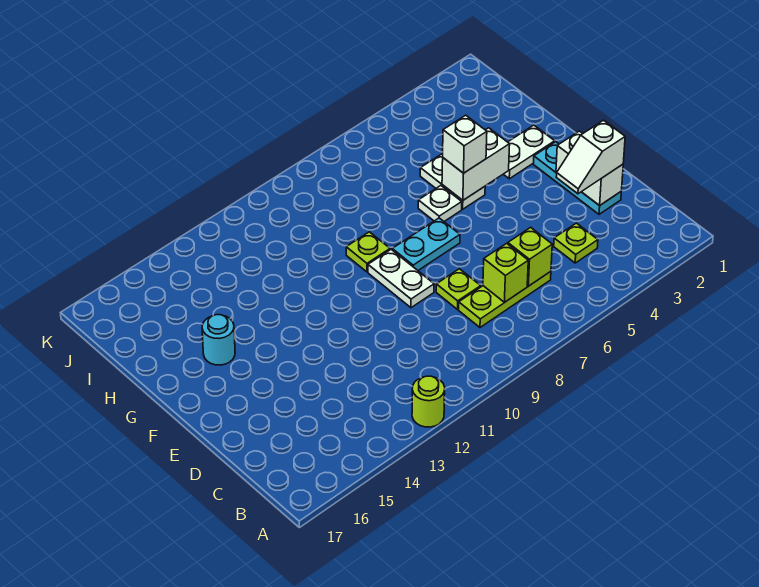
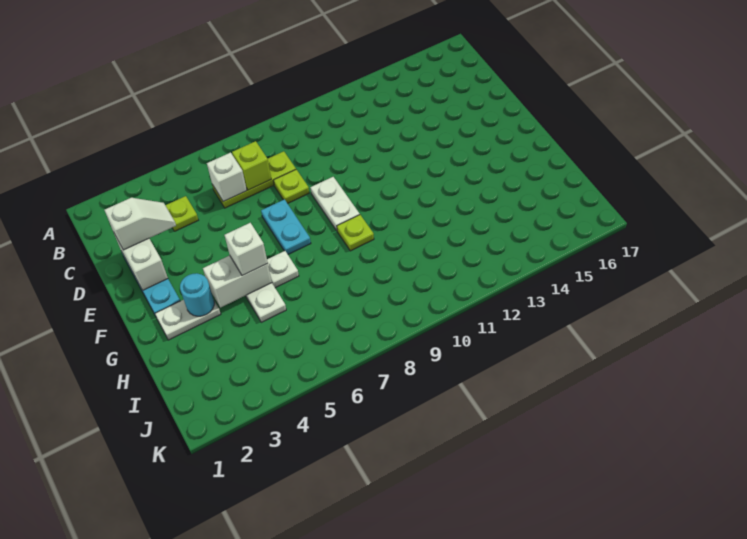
lime round brick A12 level 1 -> none
lime brick C6 level 2 -> white brick C6 level 2
cyan plate F7:F8 level 1 -> cyan plate E7:F7 level 1
cyan round brick G15 level 1 -> cyan round brick G3 level 2

